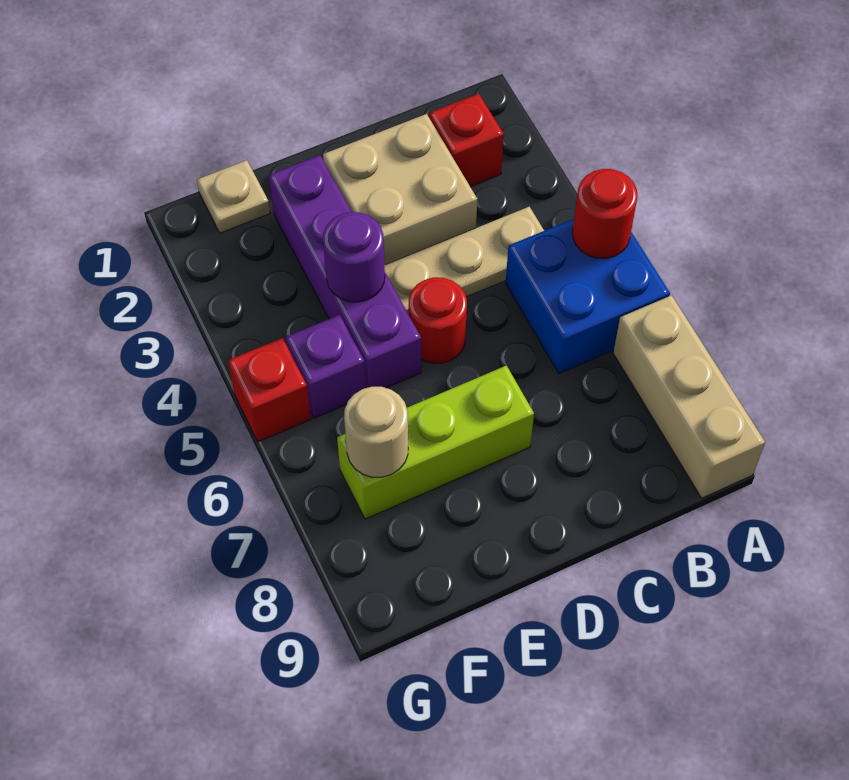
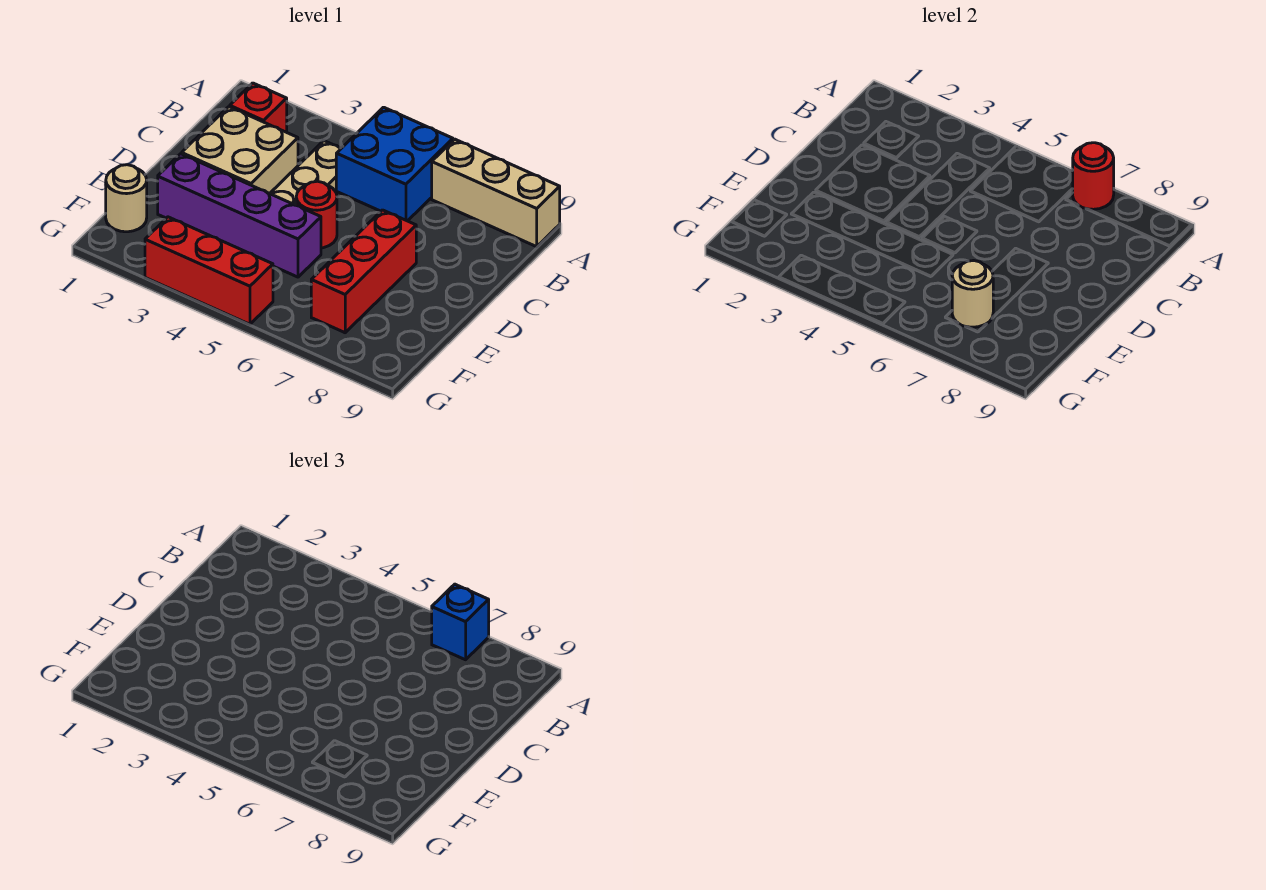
red round brick A5 level 2 -> red round brick A7 level 2
none -> blue brick A7 level 3
lime brick D7:F7 level 1 -> red brick D7:F7 level 1
purple round brick E4 level 2 -> none
tan plate F1 level 1 -> tan round brick F1 level 1
purple brick F5 level 1 -> none
red brick G5 level 1 -> red brick G3:G5 level 1

